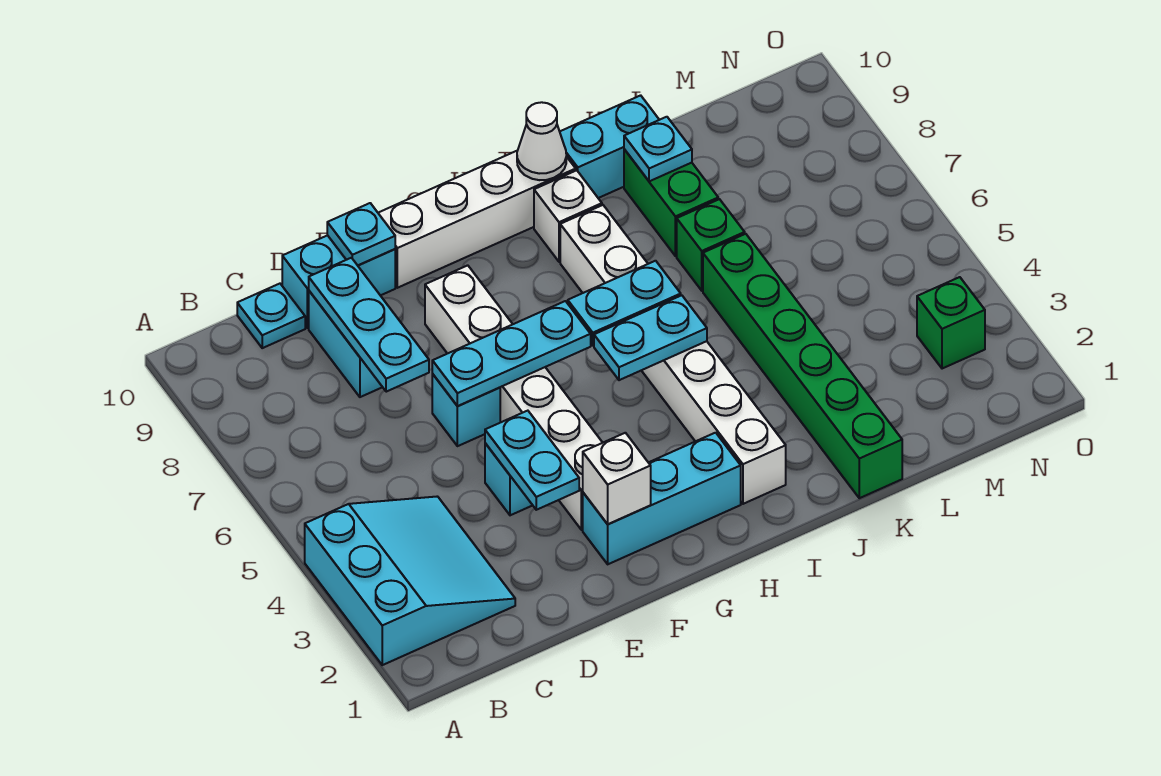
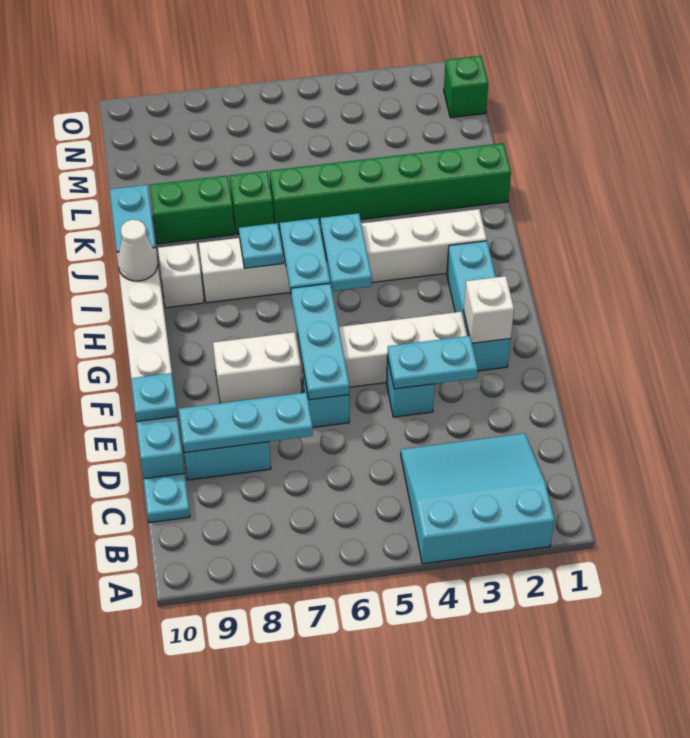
cyan plate K9 level 2 -> cyan plate I7 level 2
green brick N3 level 1 -> green brick N1 level 1

